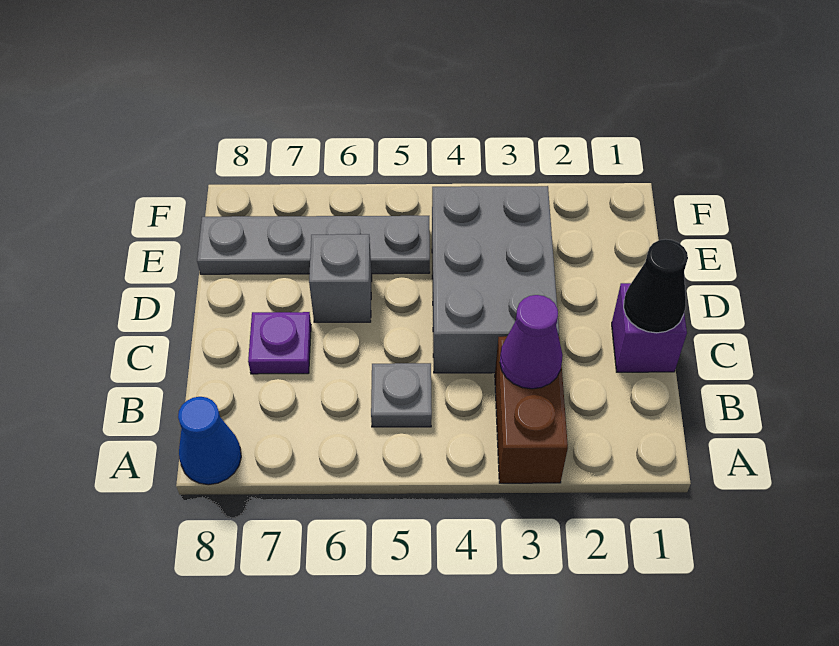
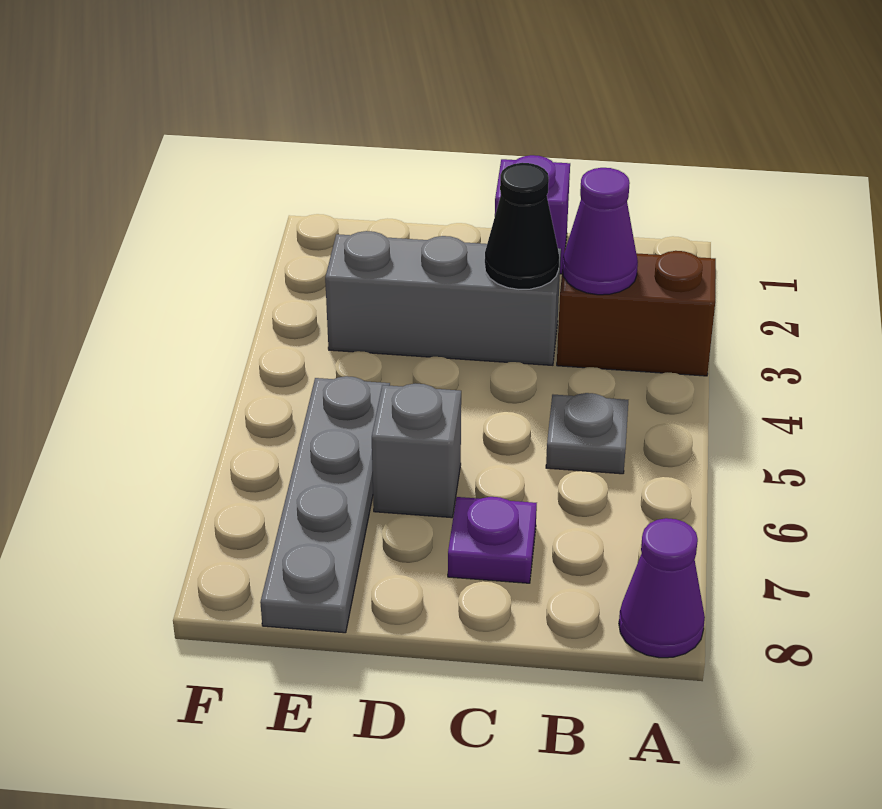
blue cone A8 level 1 -> purple cone A8 level 1
black cone C1 level 2 -> black cone C3 level 2
grey brick C3:E4 level 1 -> grey brick C3:E3 level 1

